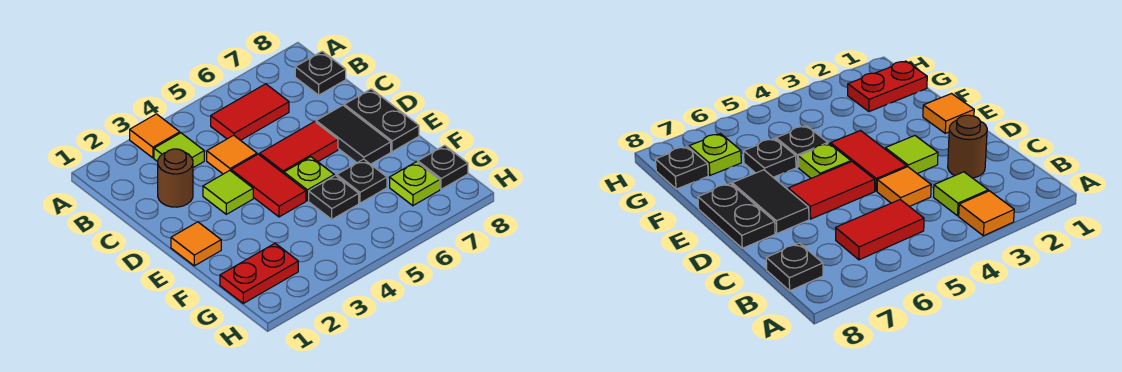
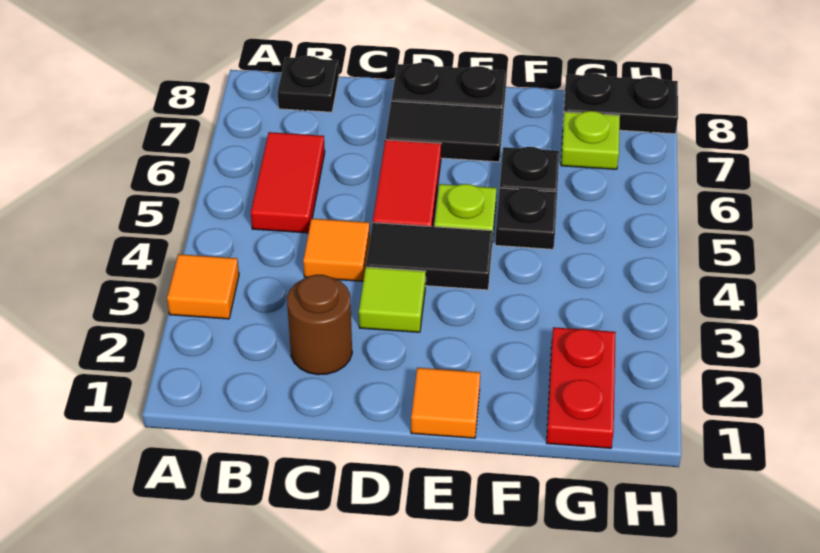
lime tile B3 level 1 -> none
red tile D4:E4 level 1 -> black tile D4:E4 level 1
black plate G8 level 1 -> black plate G8:H8 level 1

